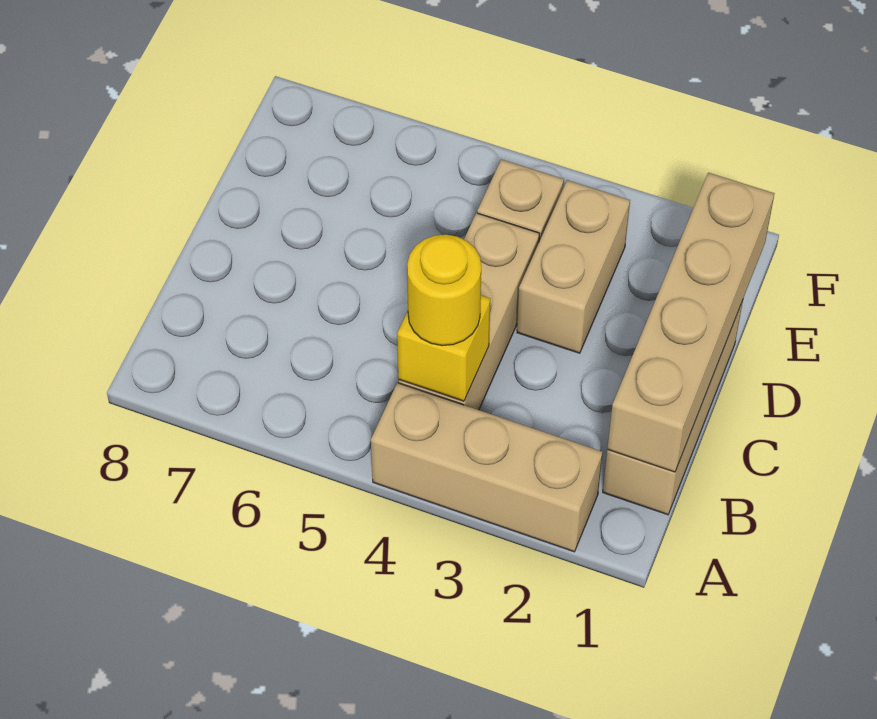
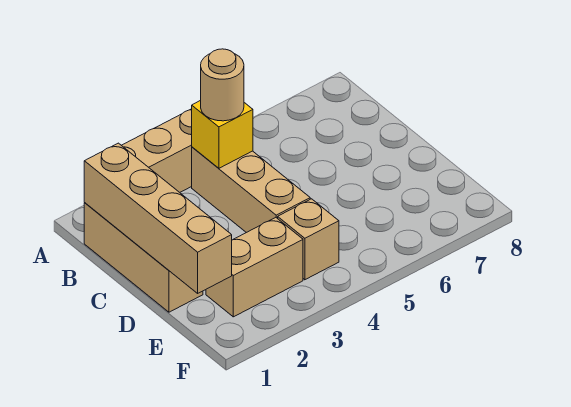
yellow round brick B4 level 3 -> tan round brick B4 level 3
tan brick D3:E3 level 1 -> tan brick E2:E3 level 1

